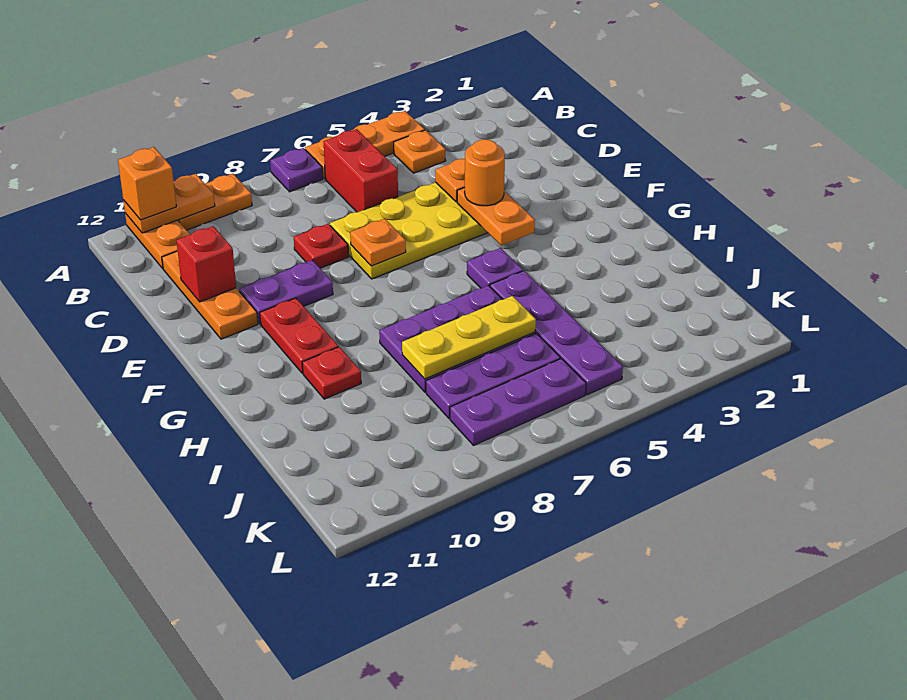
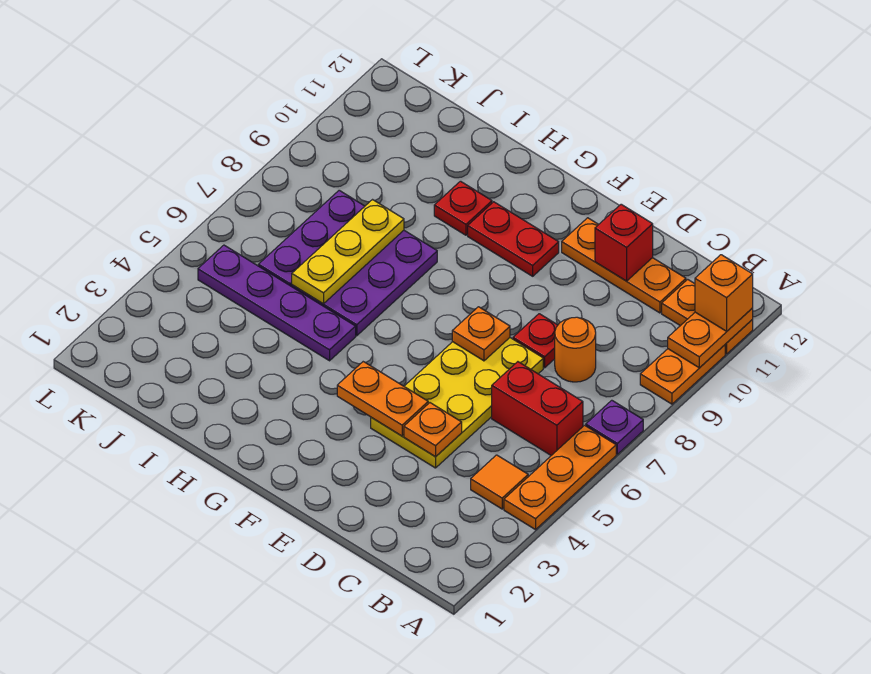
orange plate B4 level 1 -> orange tile B4 level 1
orange round brick E4 level 3 -> orange round brick C8 level 1
purple plate E9:E10 level 1 -> none
purple plate G5 level 1 -> none
purple plate K6:K8 level 1 -> none

